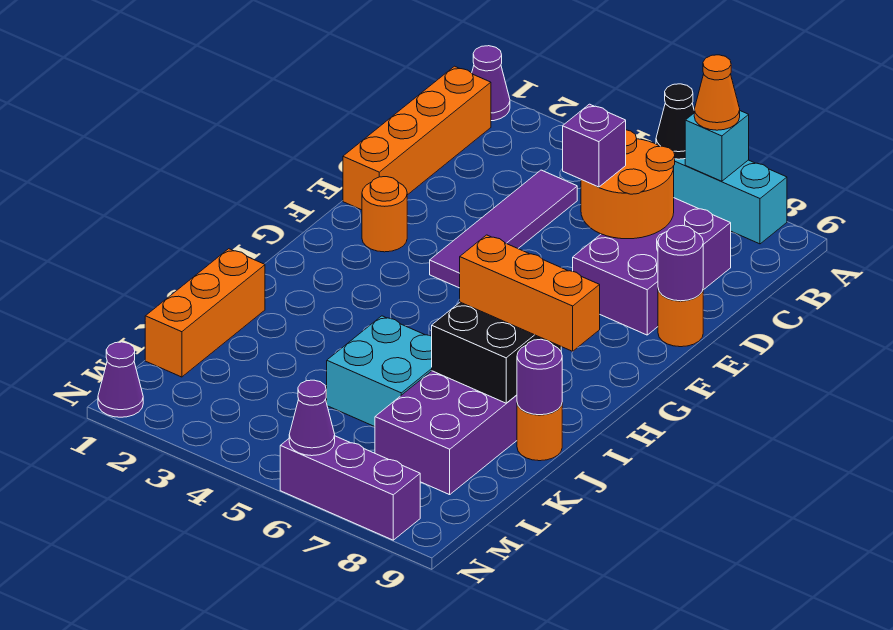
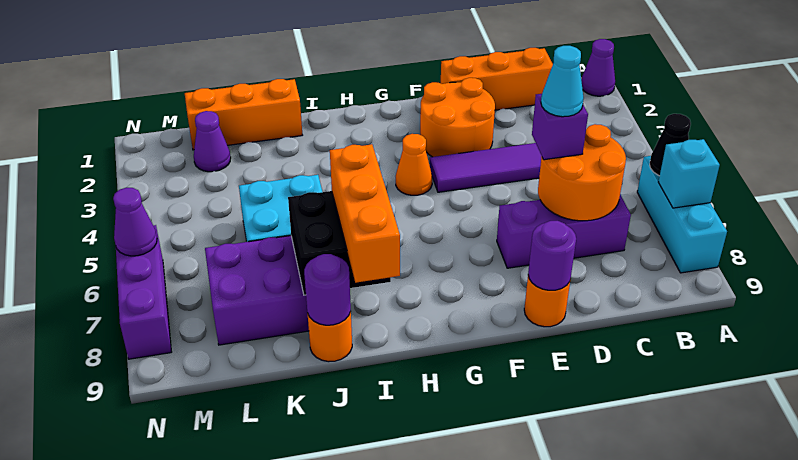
orange cone A7 level 3 -> orange cone G4 level 1
orange brick B1:E1 level 1 -> orange brick C1:E1 level 1
purple brick C7:E8 level 1 -> purple brick C7:E7 level 1
none -> cyan cone D6 level 4
orange round brick F2 level 1 -> orange round brick E2:F3 level 1
purple cone N1 level 1 -> purple cone L2 level 1

